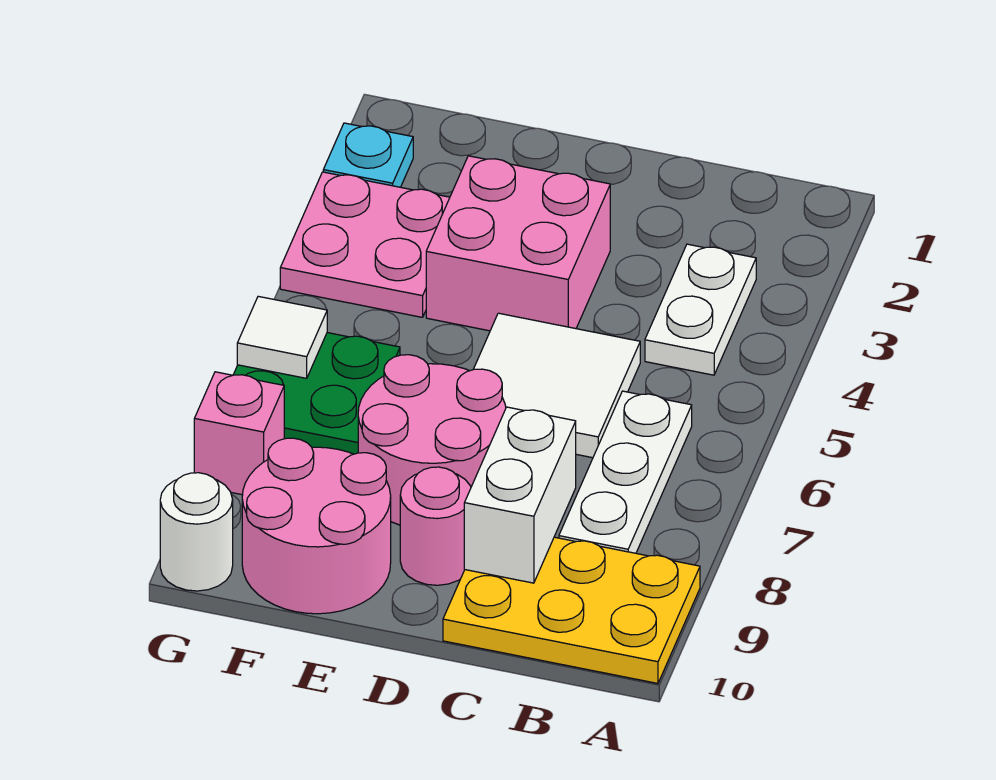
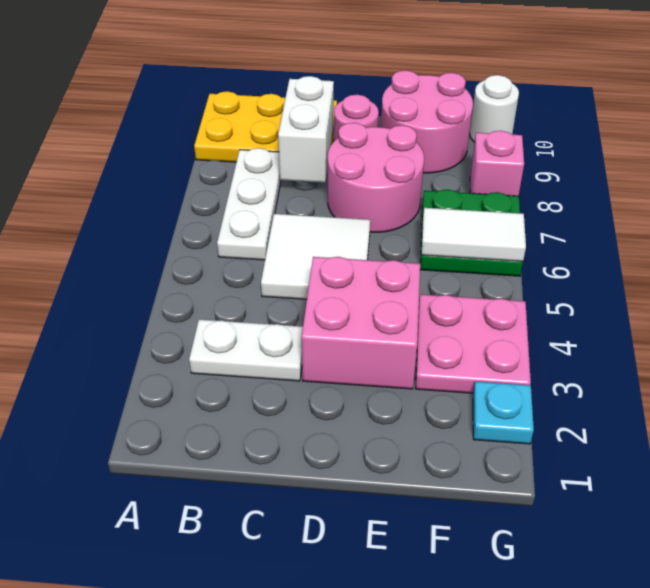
white plate B3:B4 level 1 -> white plate B3:C3 level 1
white tile G6 level 2 -> white tile F6:G6 level 2

